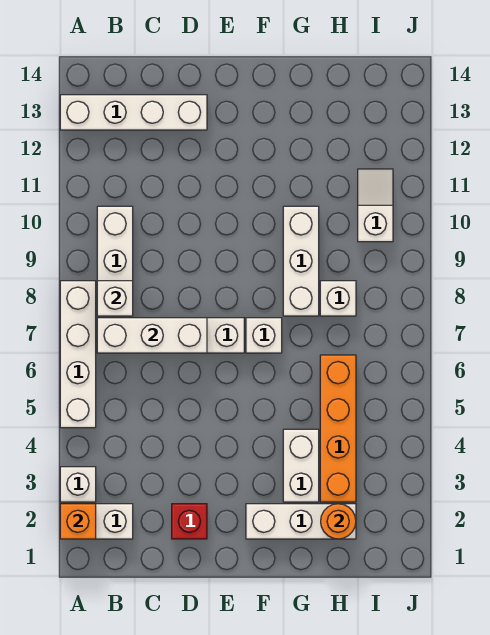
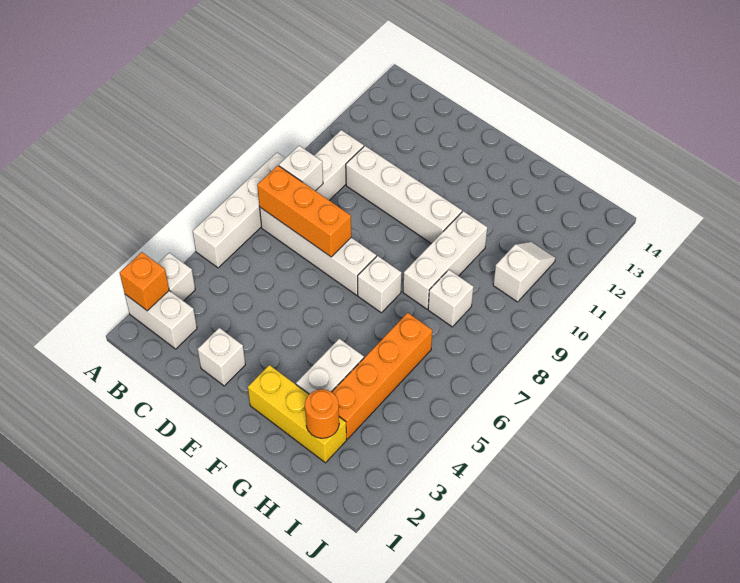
white brick A13:D13 level 1 -> white brick C10:F10 level 1
white brick B7:D7 level 2 -> orange brick B7:D7 level 2
red brick D2 level 1 -> white brick D2 level 1
white brick F2:H2 level 1 -> yellow brick F2:H2 level 1

